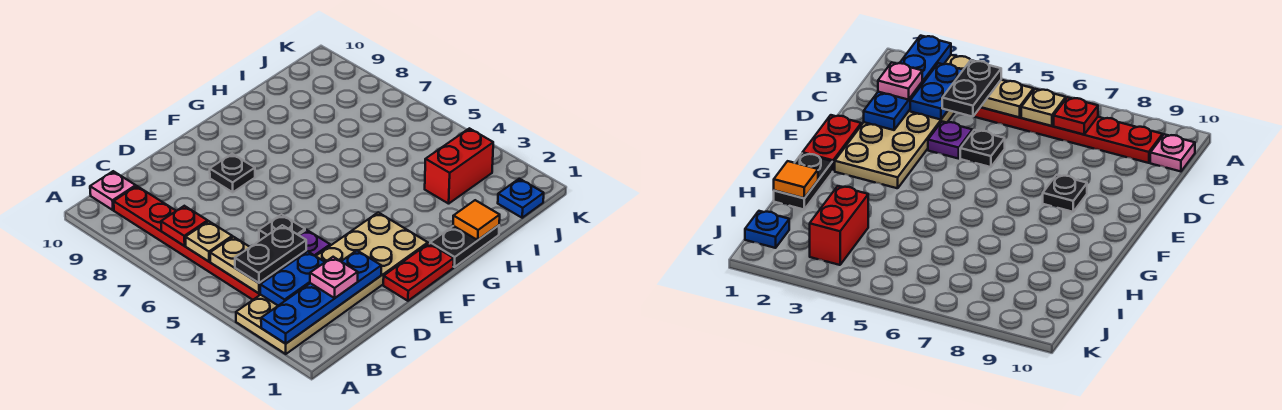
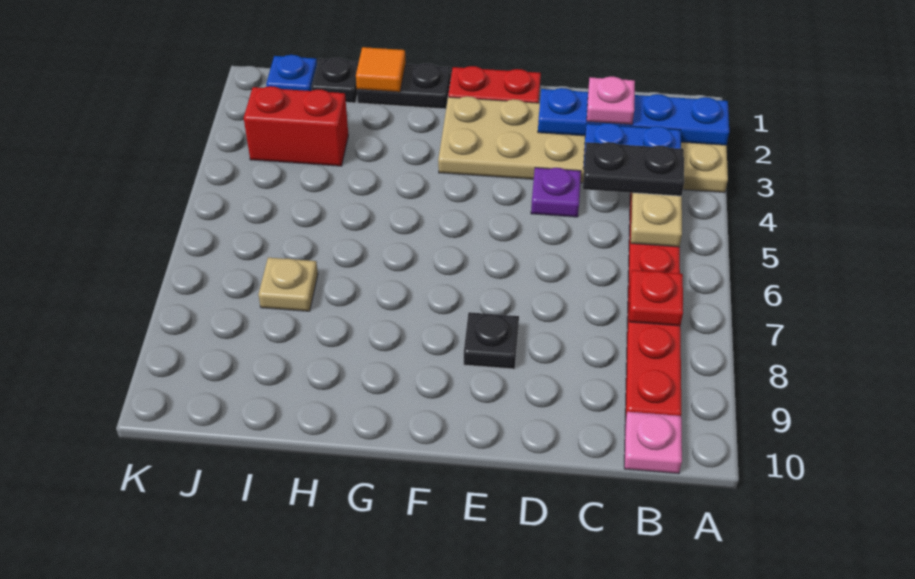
tan plate B6 level 2 -> tan plate I7 level 1
black plate D5 level 1 -> black plate I1 level 1

